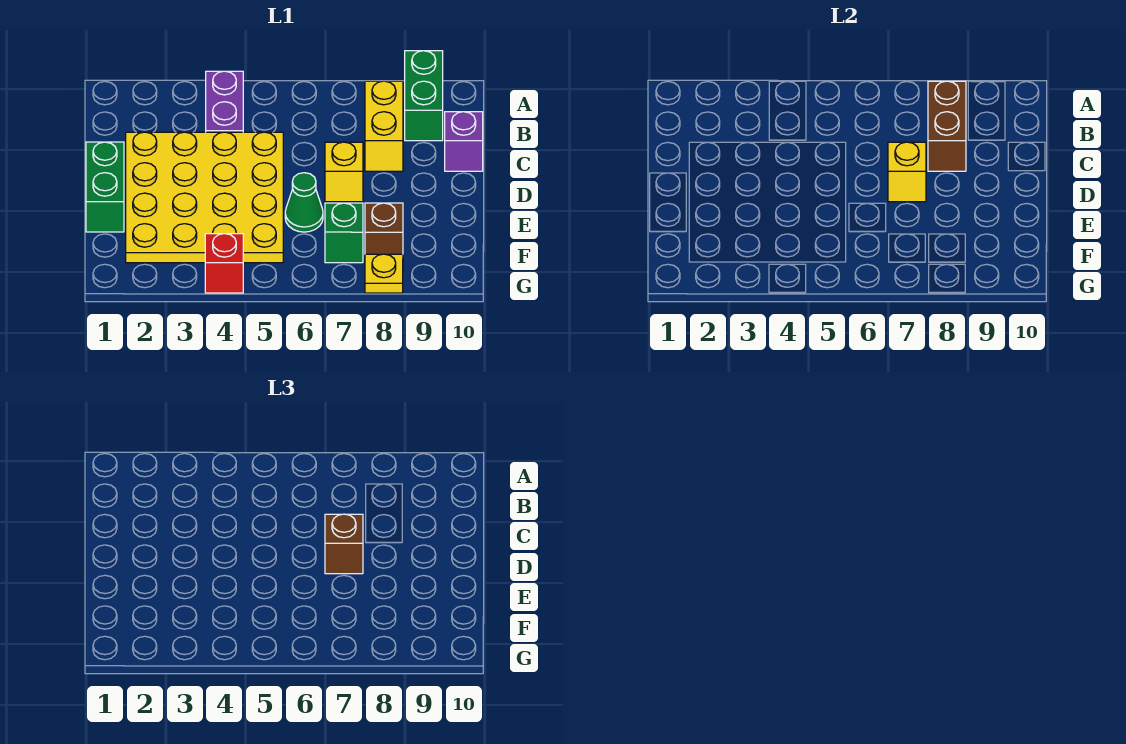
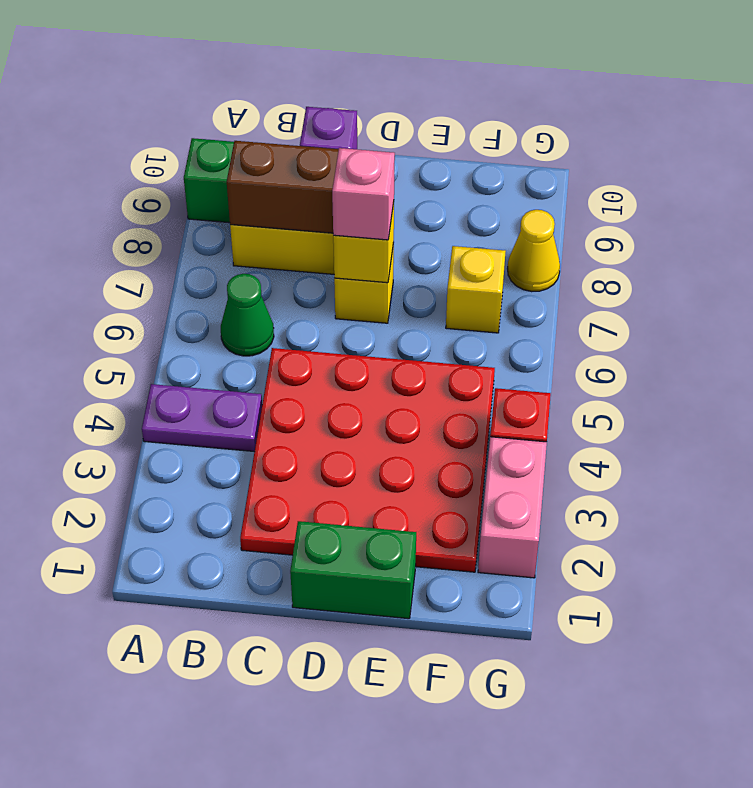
yellow plate C2:F5 level 1 -> red plate C2:F5 level 1
brown brick D7 level 3 -> pink brick D7 level 3
green cone E6 level 1 -> green cone B6 level 1
green brick F7 level 1 -> yellow brick F7 level 1
brown brick F8 level 1 -> none
none -> pink brick G2:G3 level 1
yellow plate G8 level 1 -> yellow cone G8 level 1

